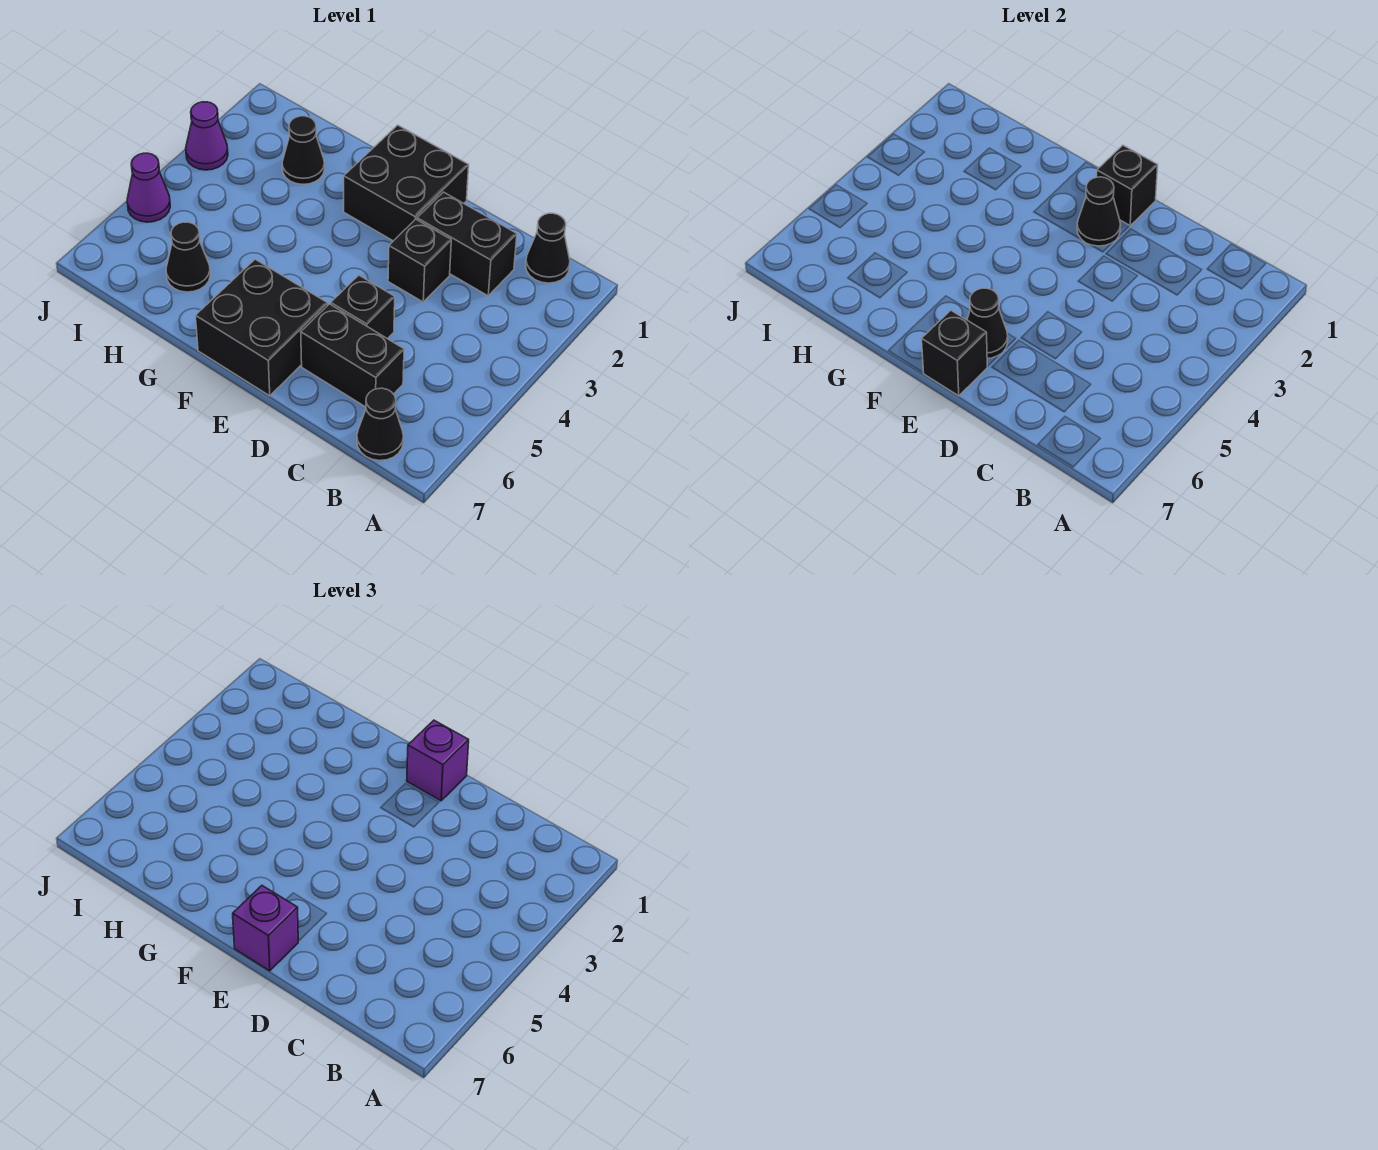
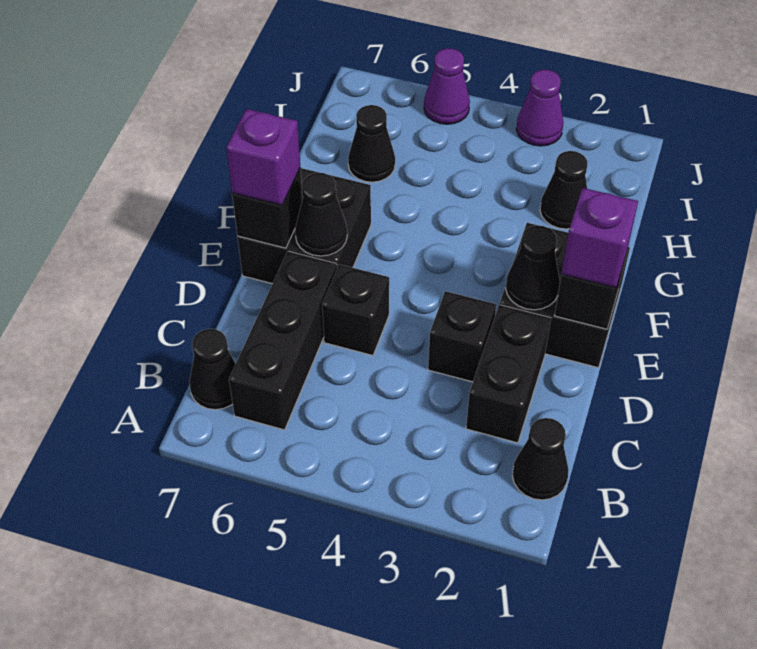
black brick C6:D6 level 1 -> black brick B6:D6 level 1

